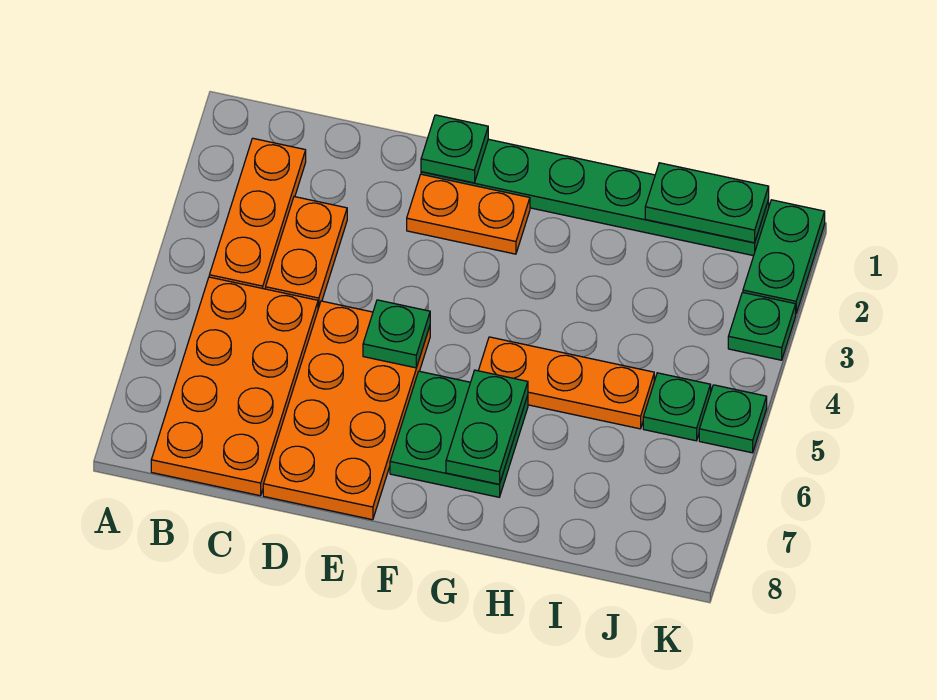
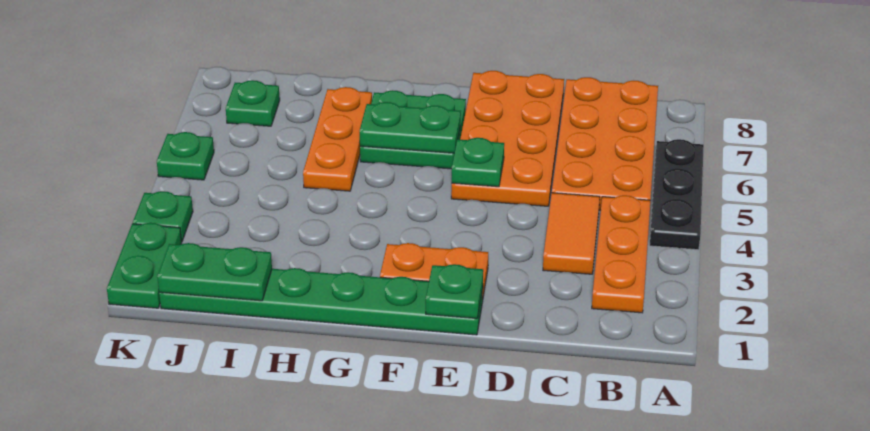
none -> black plate A4:A6 level 1
orange plate C3:C4 level 1 -> orange tile C3:C4 level 1
orange plate G5:I5 level 1 -> orange plate H5:H7 level 1
green plate G6:G7 level 2 -> green plate F6:G6 level 2
green plate J5 level 1 -> green plate J7 level 1

